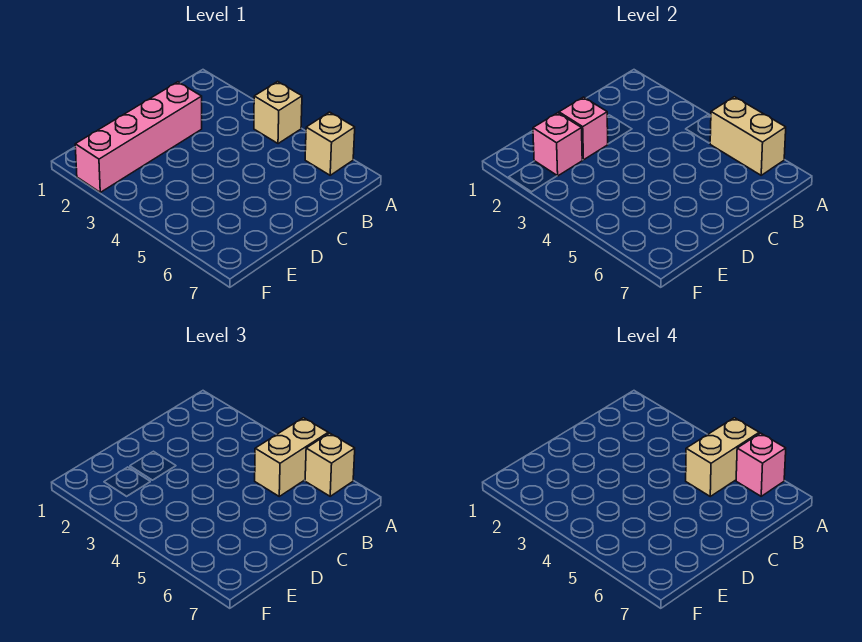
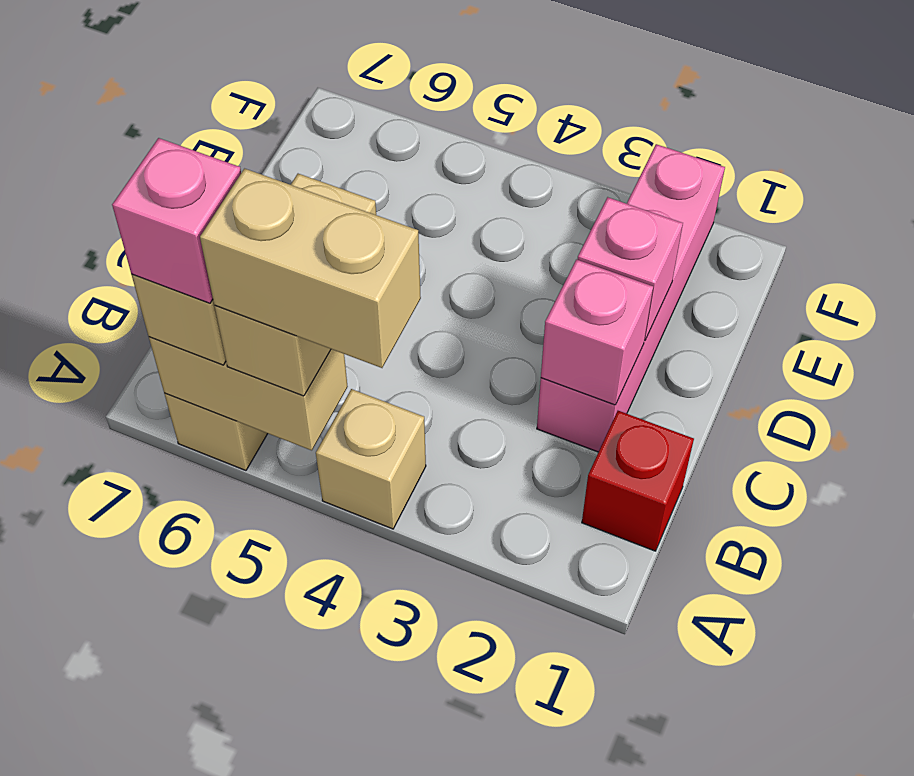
tan brick A5:B5 level 4 -> tan brick A4:A5 level 4
none -> red brick B1 level 1
pink brick E2 level 2 -> pink brick C2 level 2

